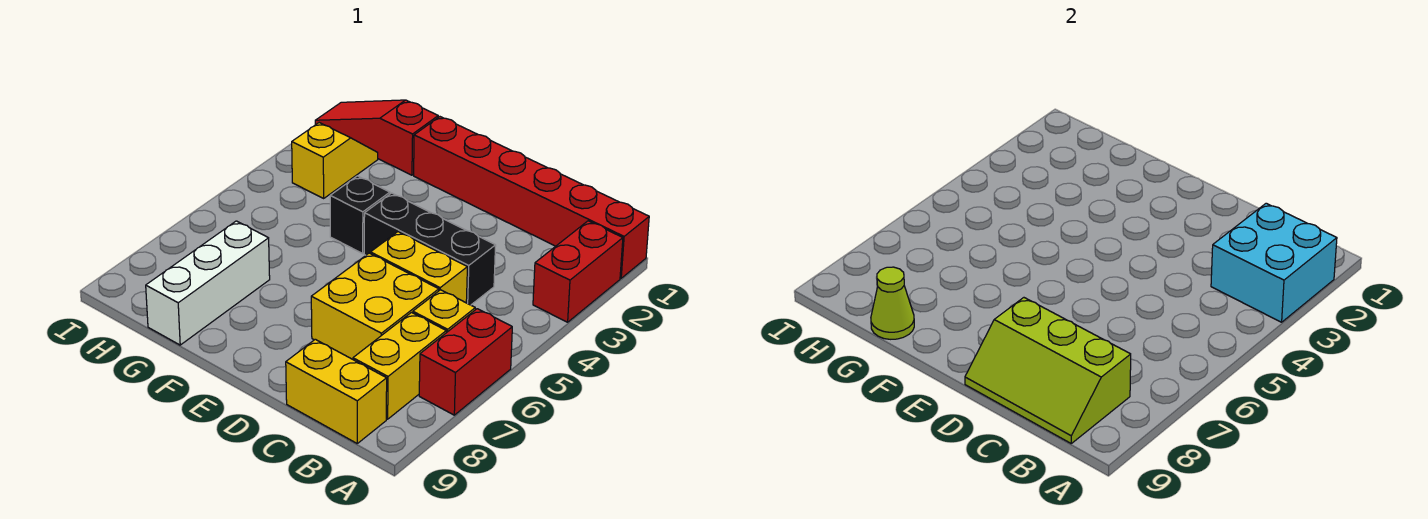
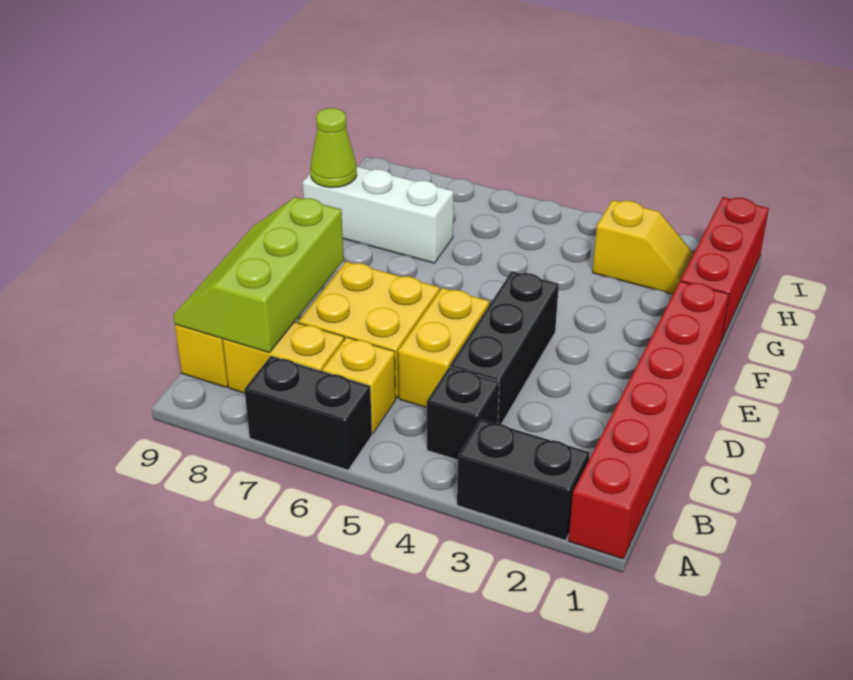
red brick A2:A3 level 1 -> black brick A2:A3 level 1
cyan brick A2:B3 level 2 -> none
red brick A6:A7 level 1 -> black brick A6:A7 level 1
black brick F4 level 1 -> black brick B4 level 1
red slope G1:I1 level 1 top G -> red brick G1:I1 level 1

